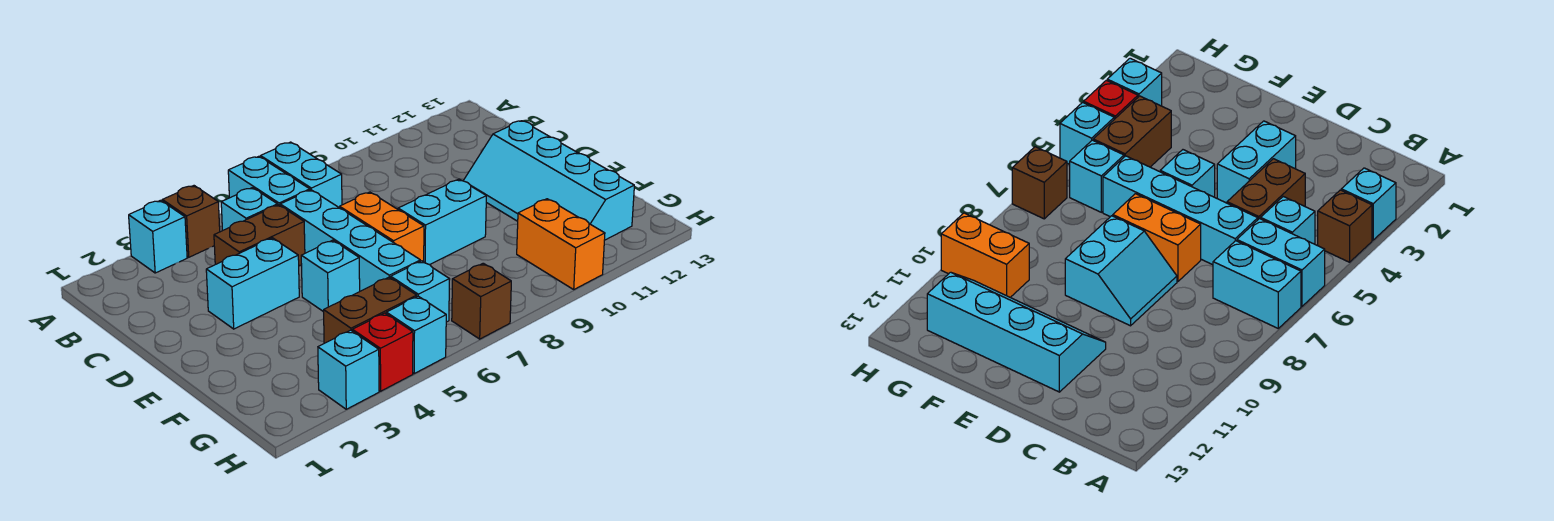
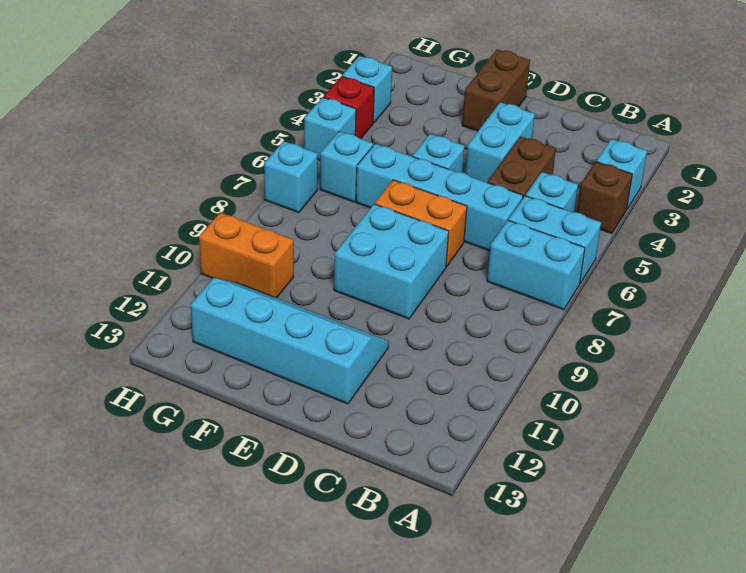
cyan slope D8:E9 level 1 top E -> cyan brick D8:E9 level 1
brown brick G4:G5 level 1 -> brown brick E1:E2 level 1
brown brick H7 level 1 -> cyan brick H7 level 1

